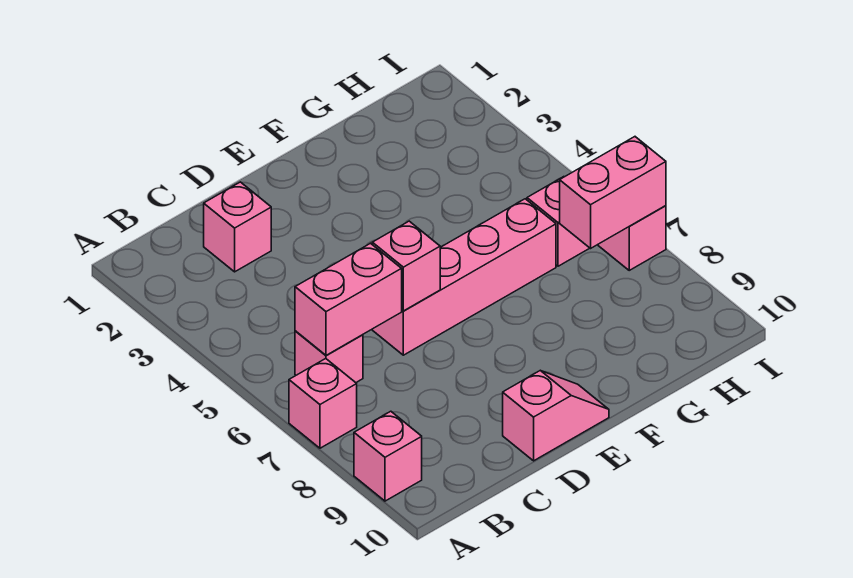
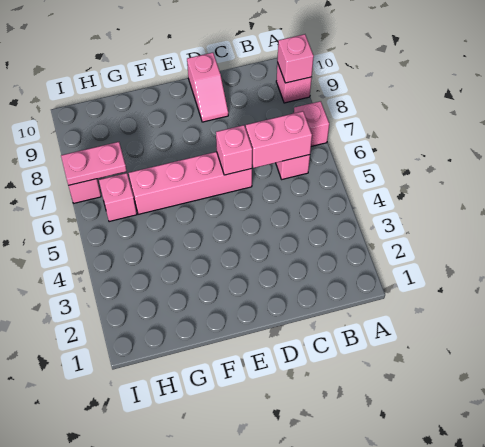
pink brick C2 level 1 -> pink brick A9 level 2
pink slope D10:E10 level 1 top D -> pink slope D9:D10 level 1 top 10
pink brick H7:I7 level 2 -> pink plate H7:I7 level 2

